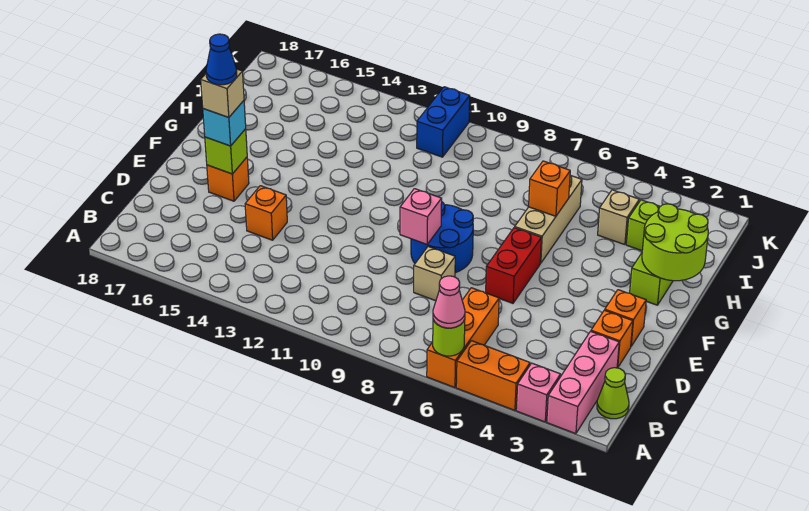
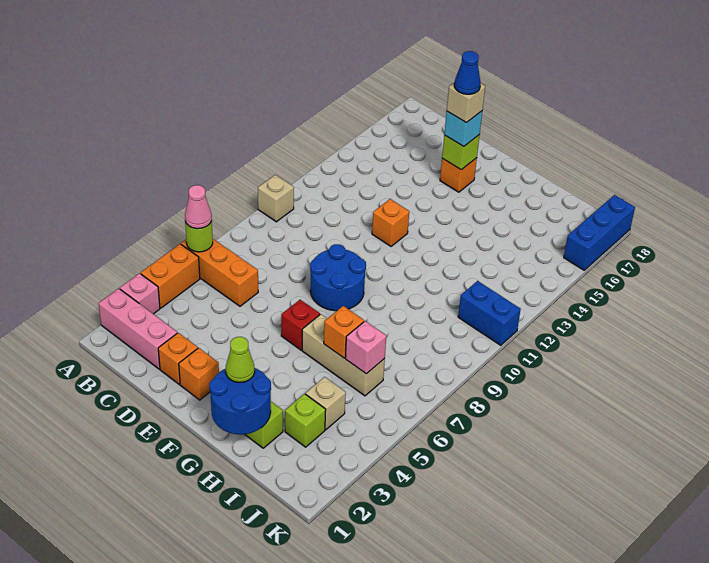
lime cone B1 level 1 -> lime cone G2 level 3
tan brick D8 level 1 -> tan brick A10 level 1
orange brick D14 level 1 -> orange brick E12 level 1
red brick E6:F6 level 1 -> red brick F6 level 1
pink brick E9 level 2 -> pink brick I6 level 2
lime round brick G1:H2 level 2 -> blue round brick G1:H2 level 2
none -> blue brick K16:K18 level 1

